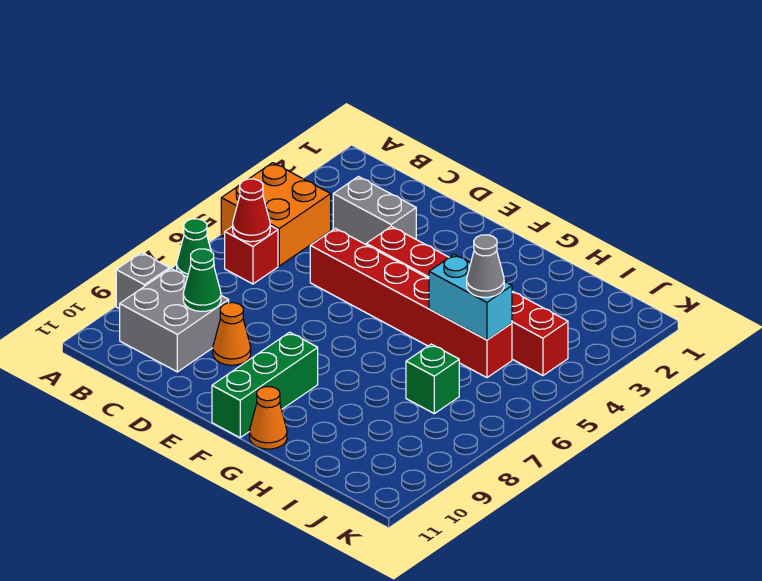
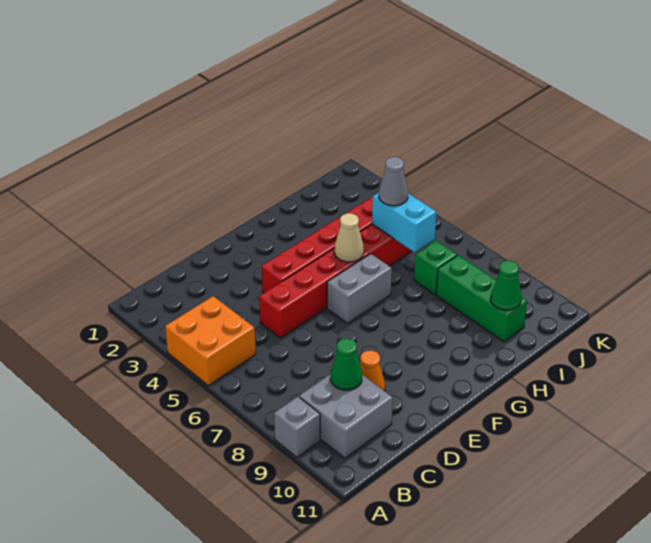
green cone A7 level 1 -> green cone I10 level 2
red brick B6 level 1 -> none
red cone B6 level 2 -> none
grey brick C3:D3 level 1 -> grey brick F6:G6 level 1
green brick F9:F11 level 1 -> green brick I8:I10 level 1
none -> tan cone G5 level 2
orange cone G11 level 1 -> none
cyan brick H5:I5 level 2 -> cyan brick I5:I6 level 2

